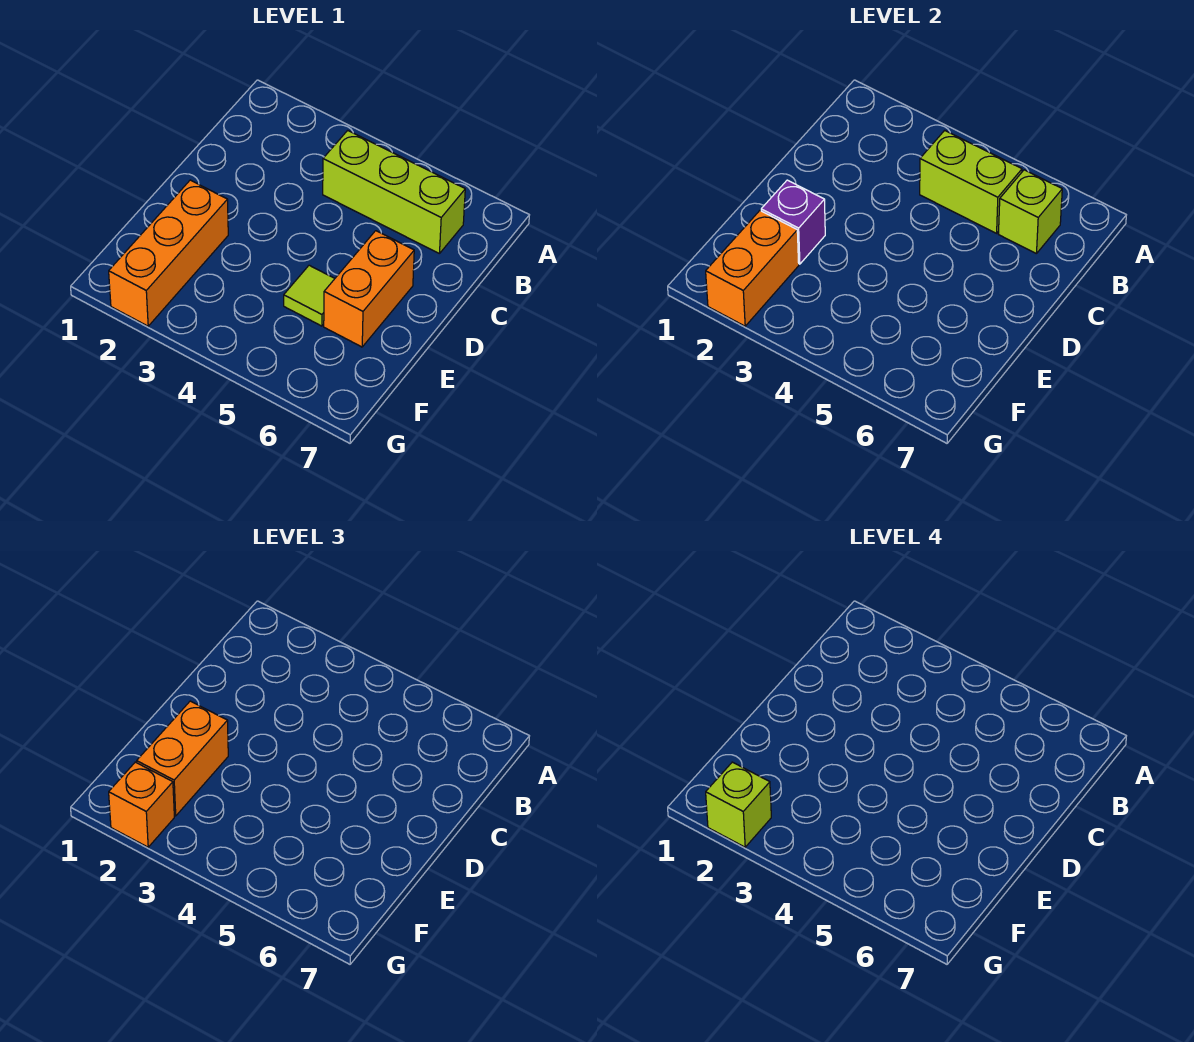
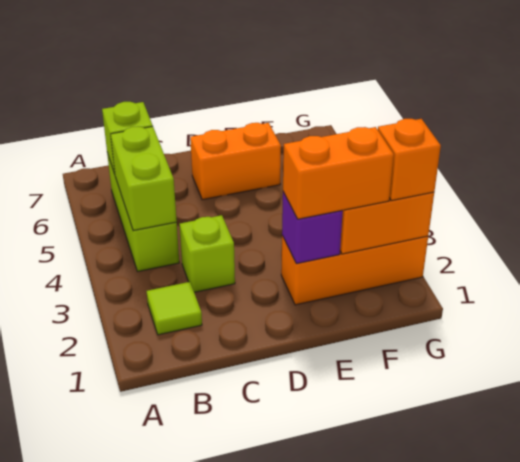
lime tile E5 level 1 -> lime tile B2 level 1
lime brick G2 level 4 -> lime brick C3 level 1

